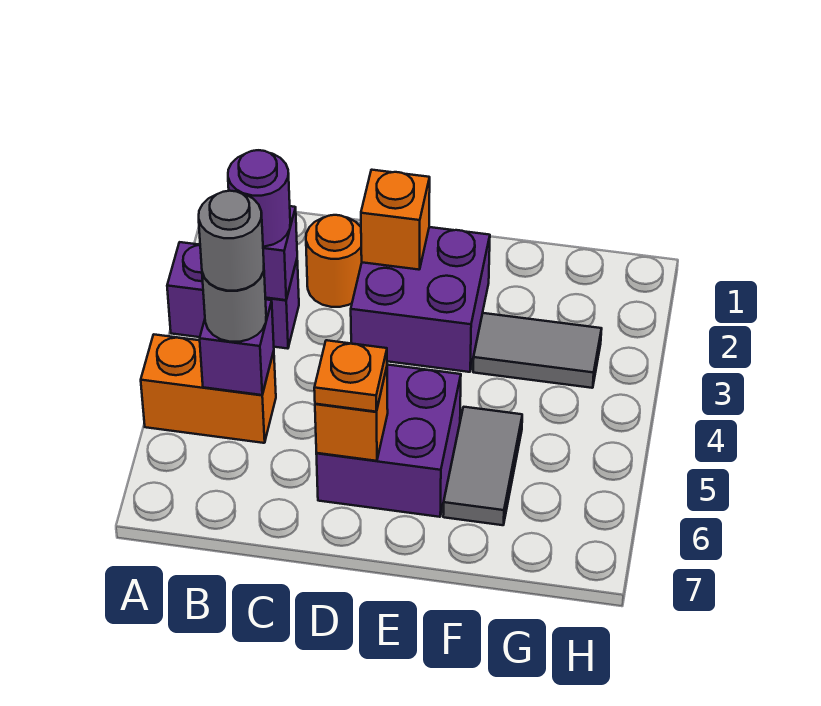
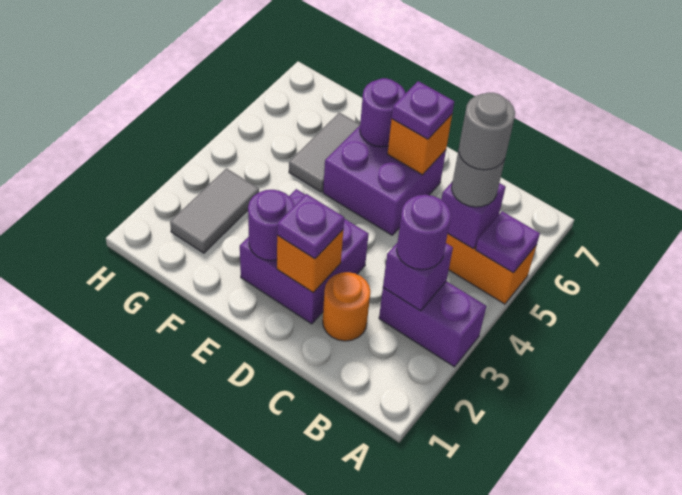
none -> purple plate A5 level 2
none -> purple plate D2 level 3
orange plate D6 level 3 -> purple plate D6 level 3
none -> purple round brick E2 level 2
none -> purple round brick E6 level 2
grey tile F3:G3 level 1 -> grey tile G2:G3 level 1

